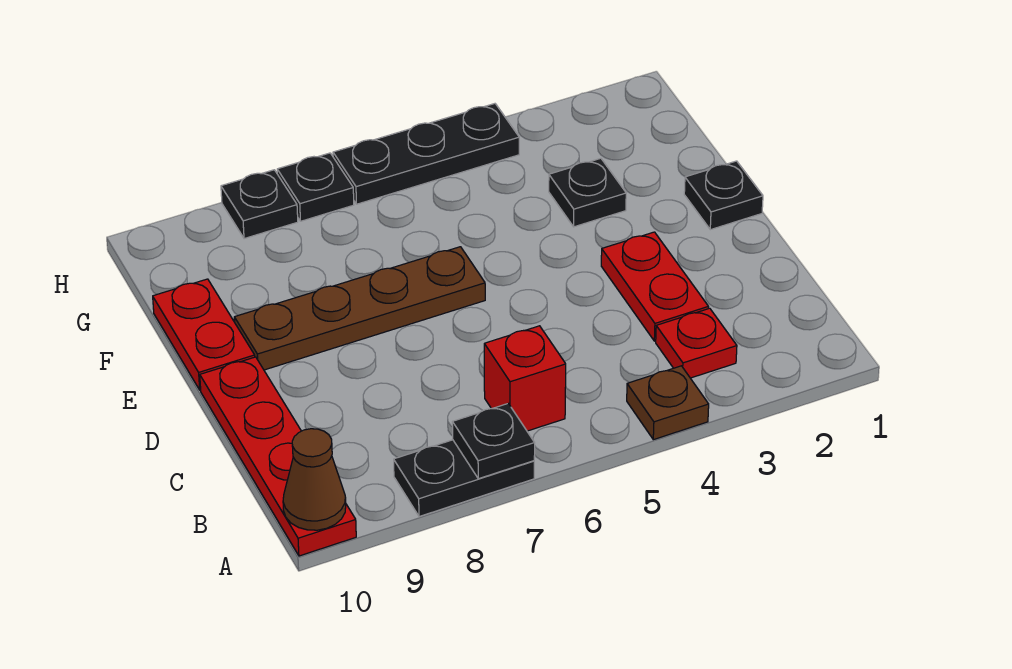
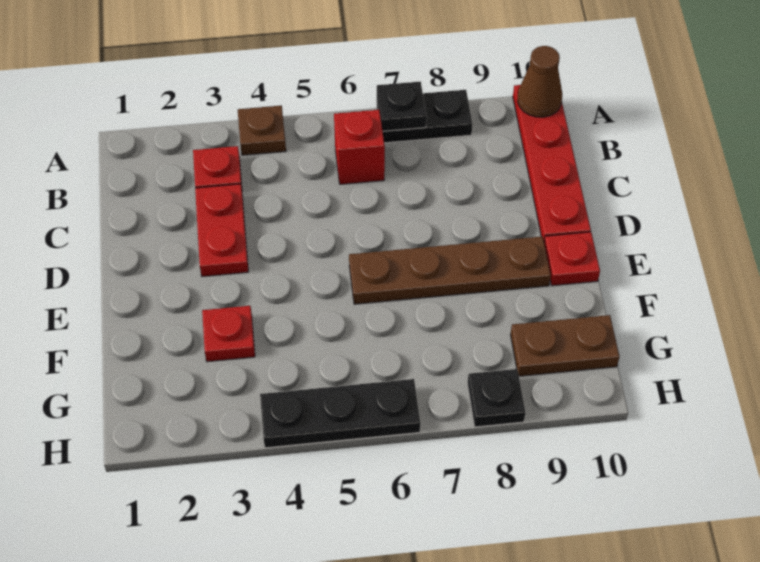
black plate E1 level 1 -> none
red plate E10:F10 level 1 -> red plate E10 level 1
black plate F3 level 1 -> red plate F3 level 1
none -> brown plate G9:G10 level 1
black plate H7 level 1 -> none

